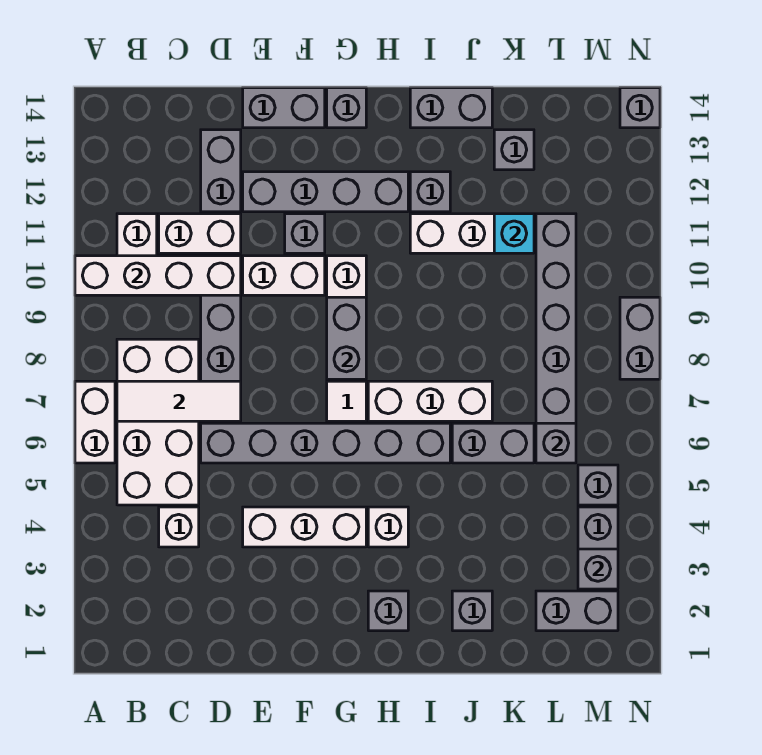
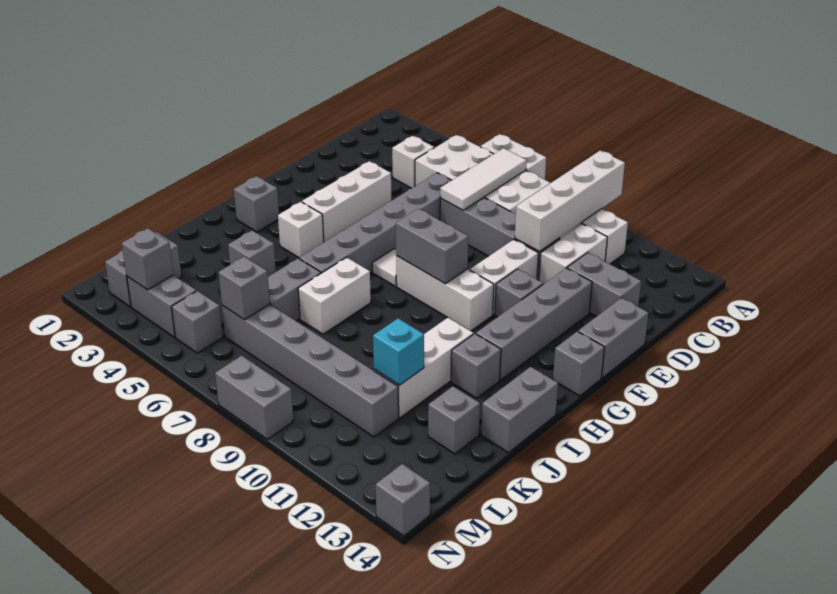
white brick H7:J7 level 1 -> white brick I7:J7 level 1
grey brick J2 level 1 -> grey brick J4 level 1

